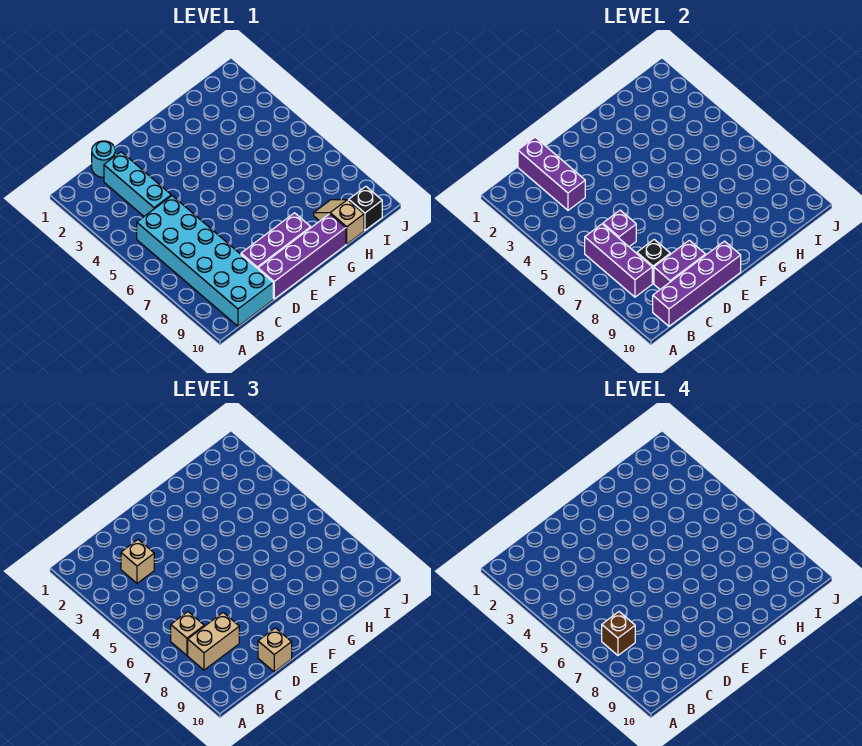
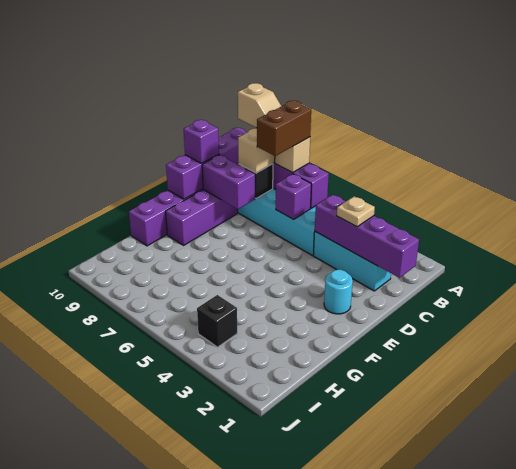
brown brick B7 level 4 -> brown brick B7:C7 level 4
cyan round brick C1 level 1 -> cyan round brick E2 level 1
purple brick C1:C3 level 2 -> purple brick C1:C4 level 2
tan brick C3 level 3 -> tan plate C3 level 3
purple brick C9:D9 level 2 -> purple brick D8:D9 level 2
tan brick D10 level 3 -> purple brick D10 level 3
tan slope H9:H10 level 1 top 10 -> tan slope B8:B9 level 4 top 9
black brick I10 level 1 -> black brick I4 level 1

